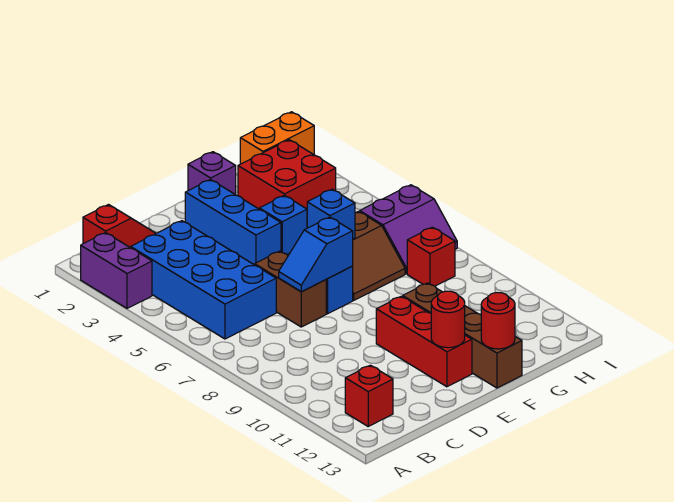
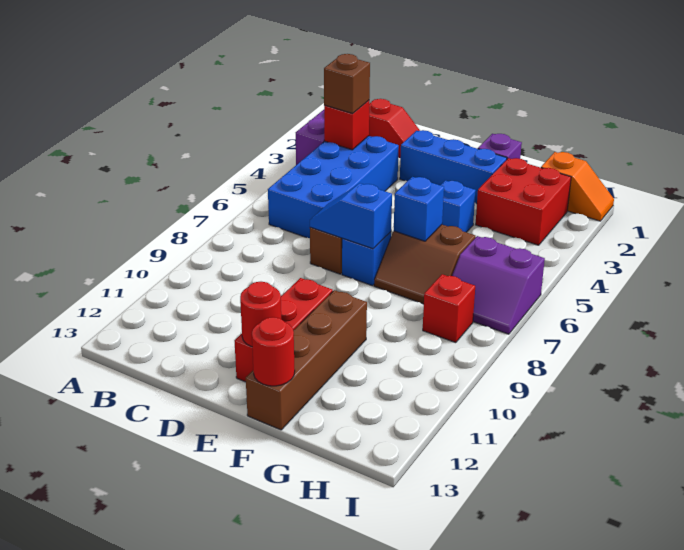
none -> brown brick B3 level 3
red brick B12 level 1 -> red brick B3 level 2
blue brick E2:E4 level 1 -> blue brick D2:F2 level 1
orange brick H1:I1 level 1 -> orange slope H1:I1 level 1 top H

